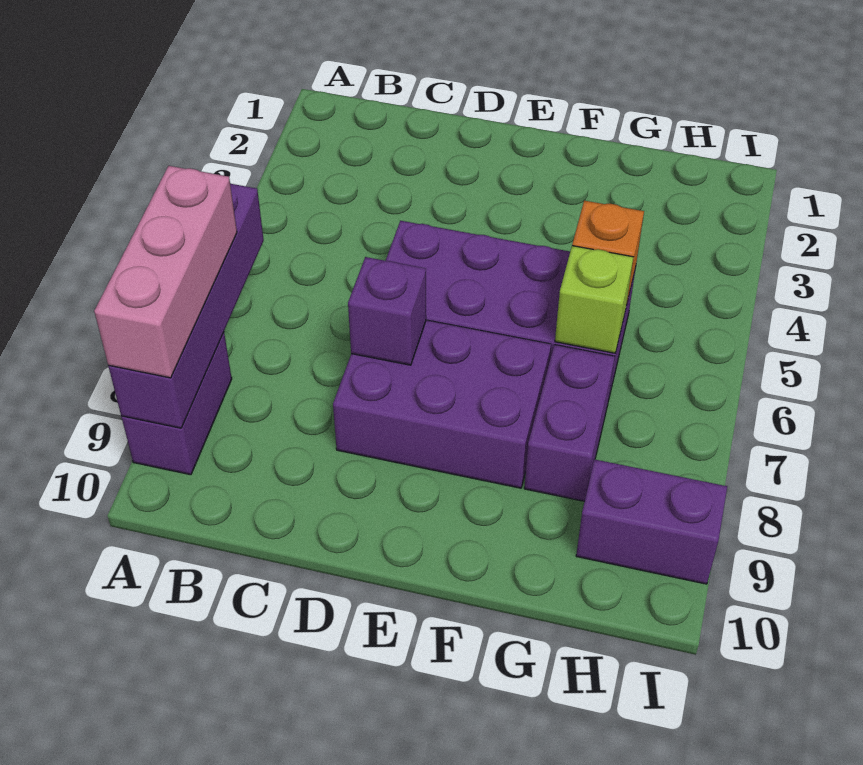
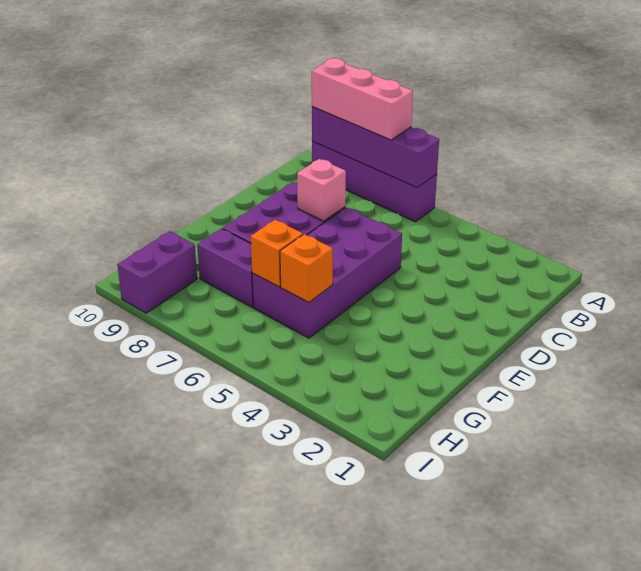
purple brick A8:A9 level 1 -> purple brick A6:A9 level 1
purple brick D7 level 2 -> pink brick D7 level 2
lime brick G6 level 2 -> orange brick G6 level 2

